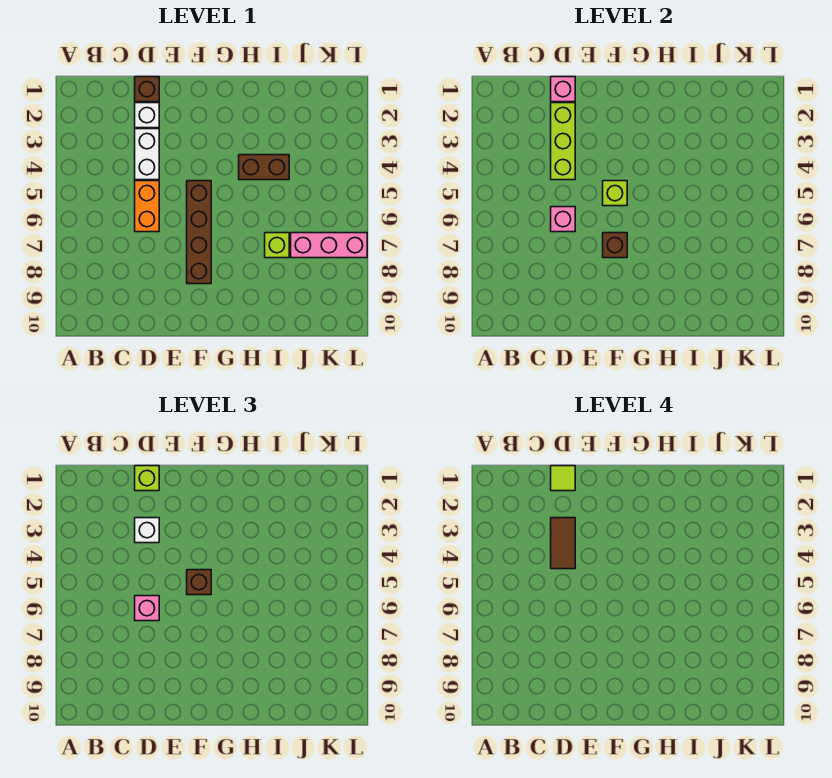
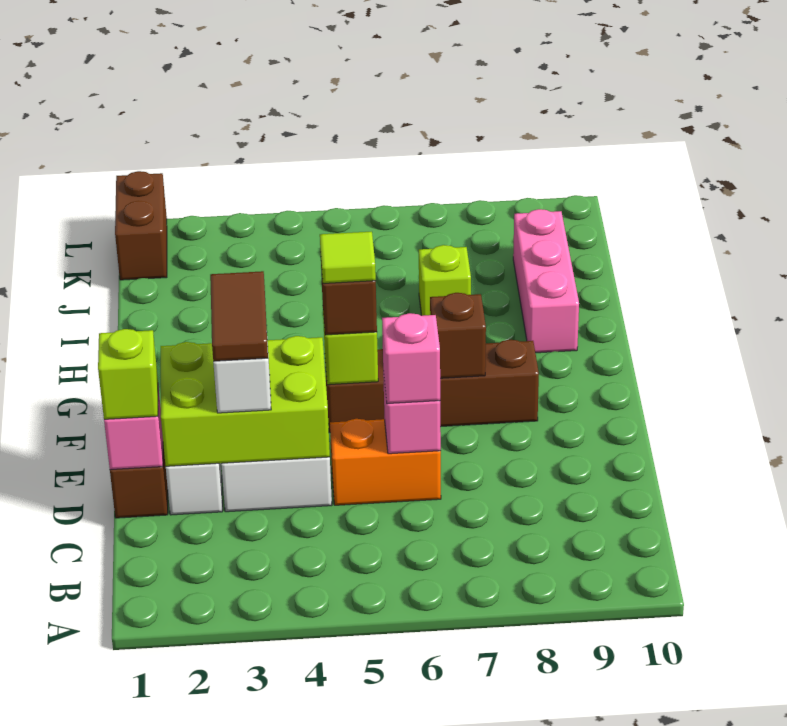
lime tile D1 level 4 -> lime tile F5 level 4
lime brick D2:D4 level 2 -> lime brick D2:E4 level 2
brown tile D3:D4 level 4 -> brown tile D3:E3 level 4
brown brick H4:I4 level 1 -> brown brick K1:L1 level 1
pink brick J7:L7 level 1 -> pink brick H9:J9 level 1

